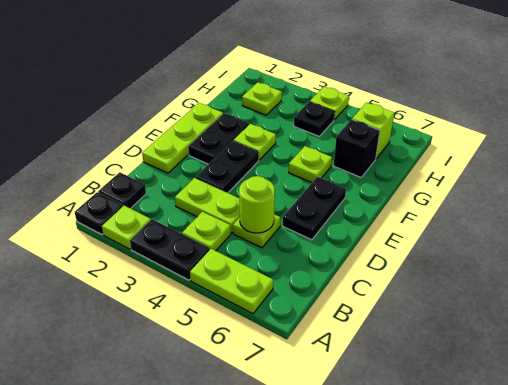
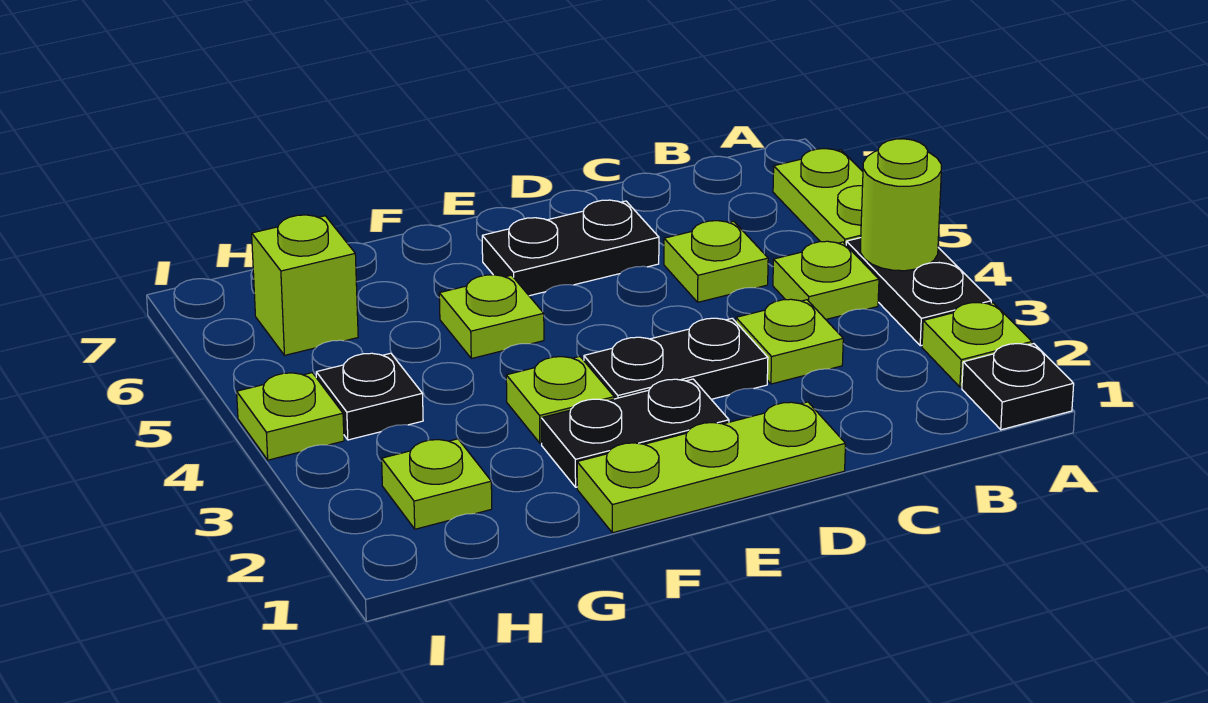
black plate B1 level 1 -> none
lime plate C3:C4 level 1 -> lime plate C3 level 1
lime round brick C5 level 2 -> lime round brick A4 level 2
black brick G6 level 1 -> none

